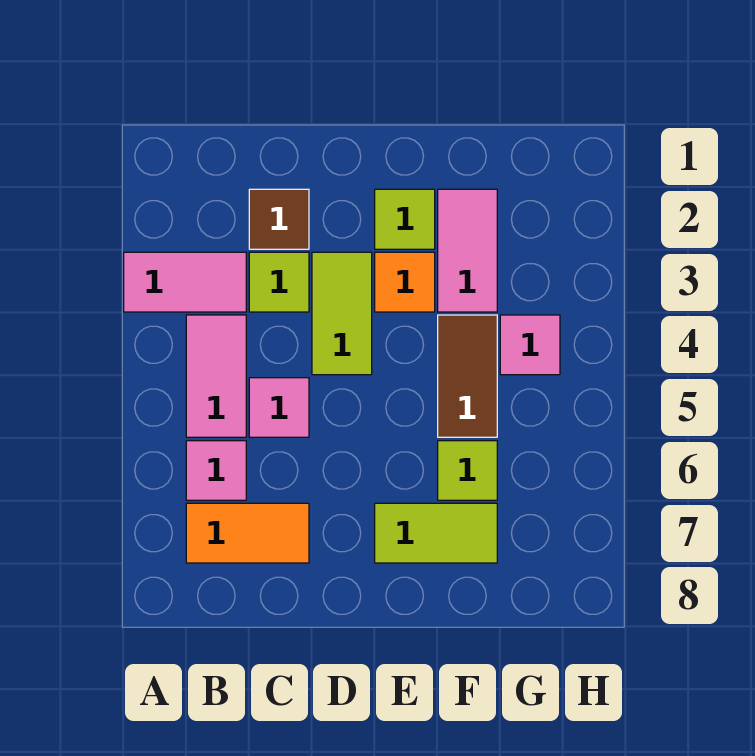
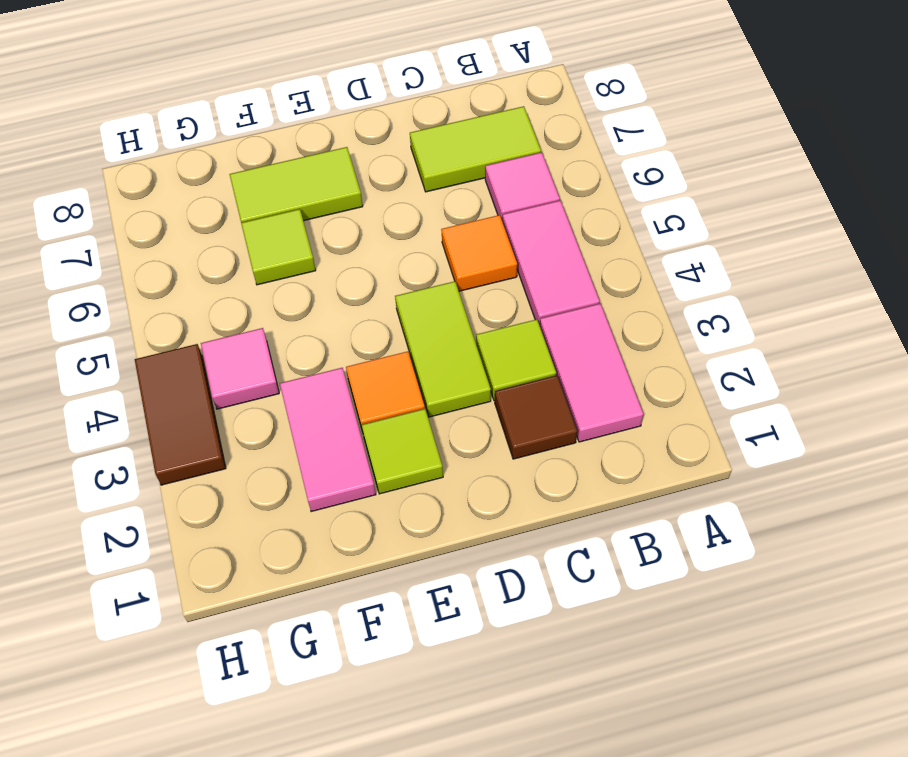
pink tile A3:B3 level 1 -> pink tile B2:B3 level 1
orange tile B7:C7 level 1 -> lime tile B7:C7 level 1
pink tile C5 level 1 -> orange tile C5 level 1
brown tile F4:F5 level 1 -> brown tile H3:H4 level 1

